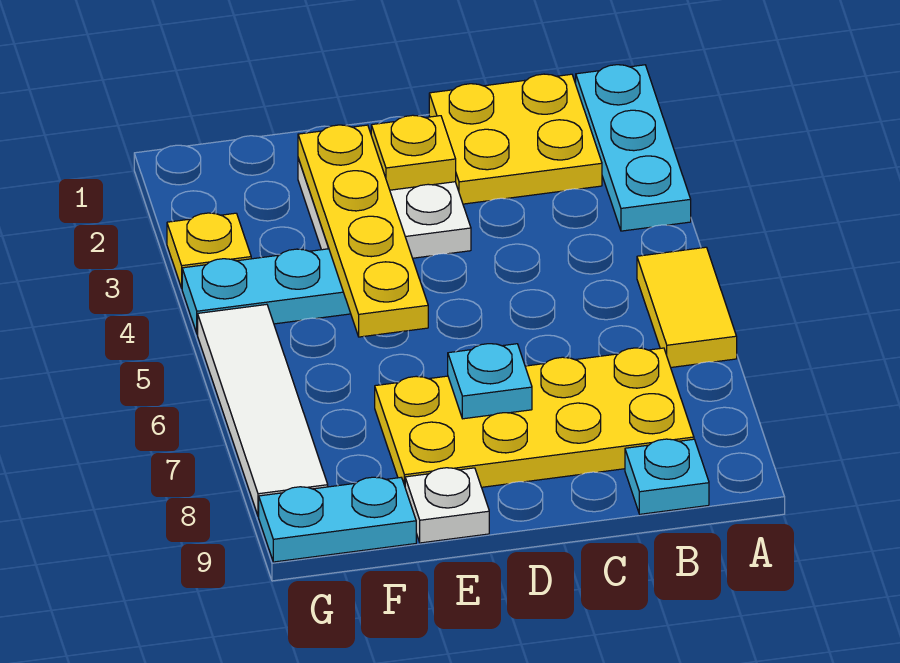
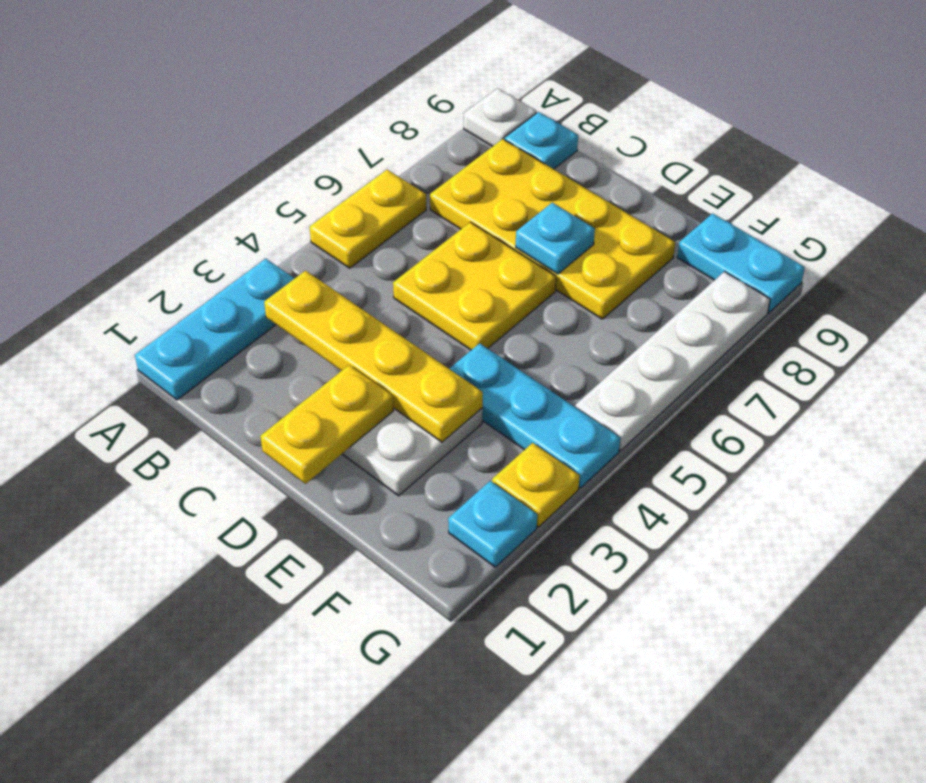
yellow tile A5:A6 level 1 -> yellow plate A5:A6 level 1
yellow plate B1:C2 level 1 -> yellow plate C5:D6 level 1
yellow plate D2 level 2 -> yellow plate D1:D2 level 2
yellow plate E2:E5 level 2 -> yellow plate B3:E3 level 2
white plate E9 level 1 -> white plate A9 level 1
none -> cyan plate G2 level 1
white tile G5:G8 level 1 -> white plate G5:G8 level 1

